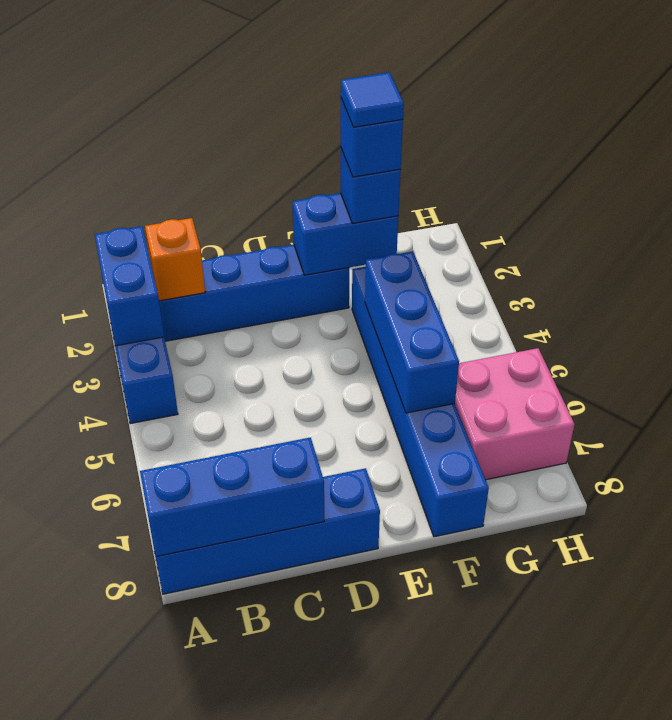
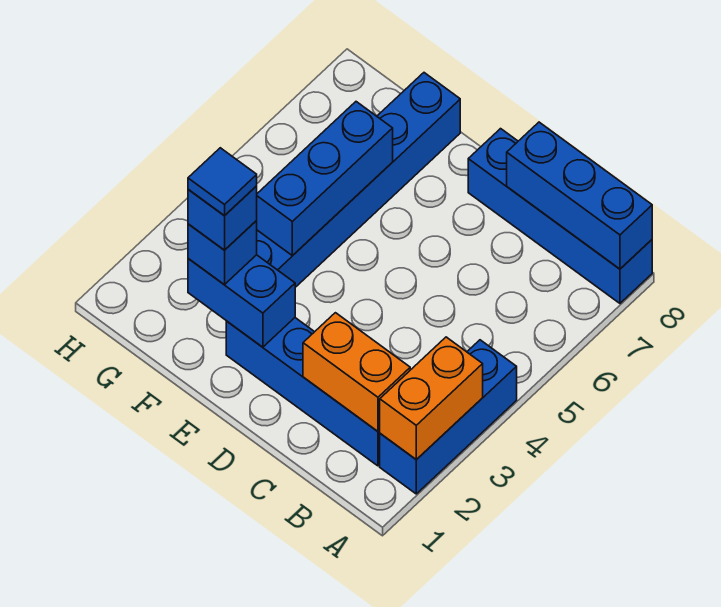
blue brick A2:A3 level 2 -> orange brick A2:A3 level 2
orange brick B2 level 2 -> orange brick B2:C2 level 2
pink brick G6:H7 level 1 -> none

